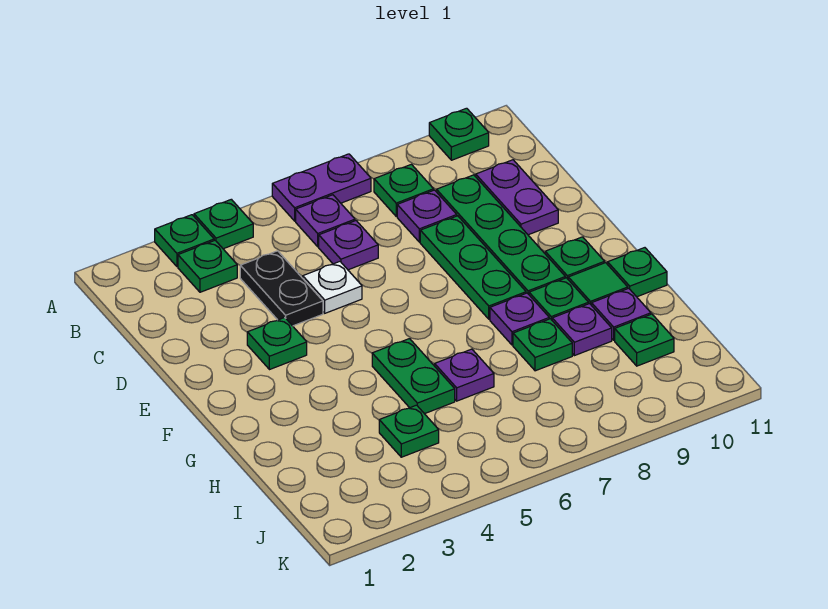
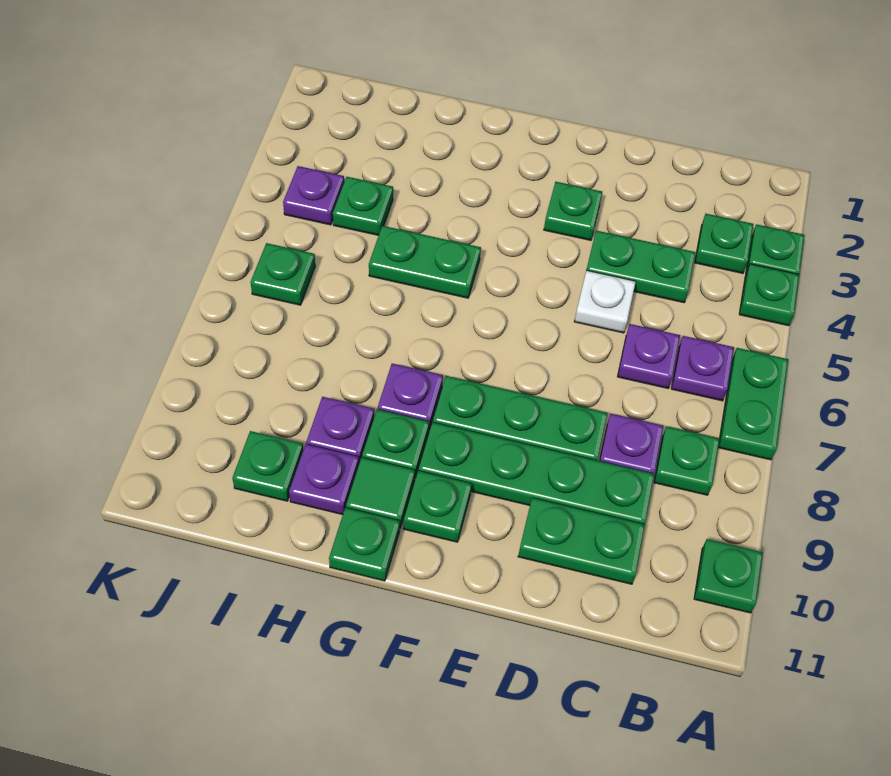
purple plate A6:A7 level 1 -> green plate A6:A7 level 1
black plate C4:D4 level 1 -> green plate C4:D4 level 1
purple plate C10:D10 level 1 -> green plate C10:D10 level 1
purple plate H6 level 1 -> purple plate J4 level 1
green plate H8 level 1 -> green plate J6 level 1

